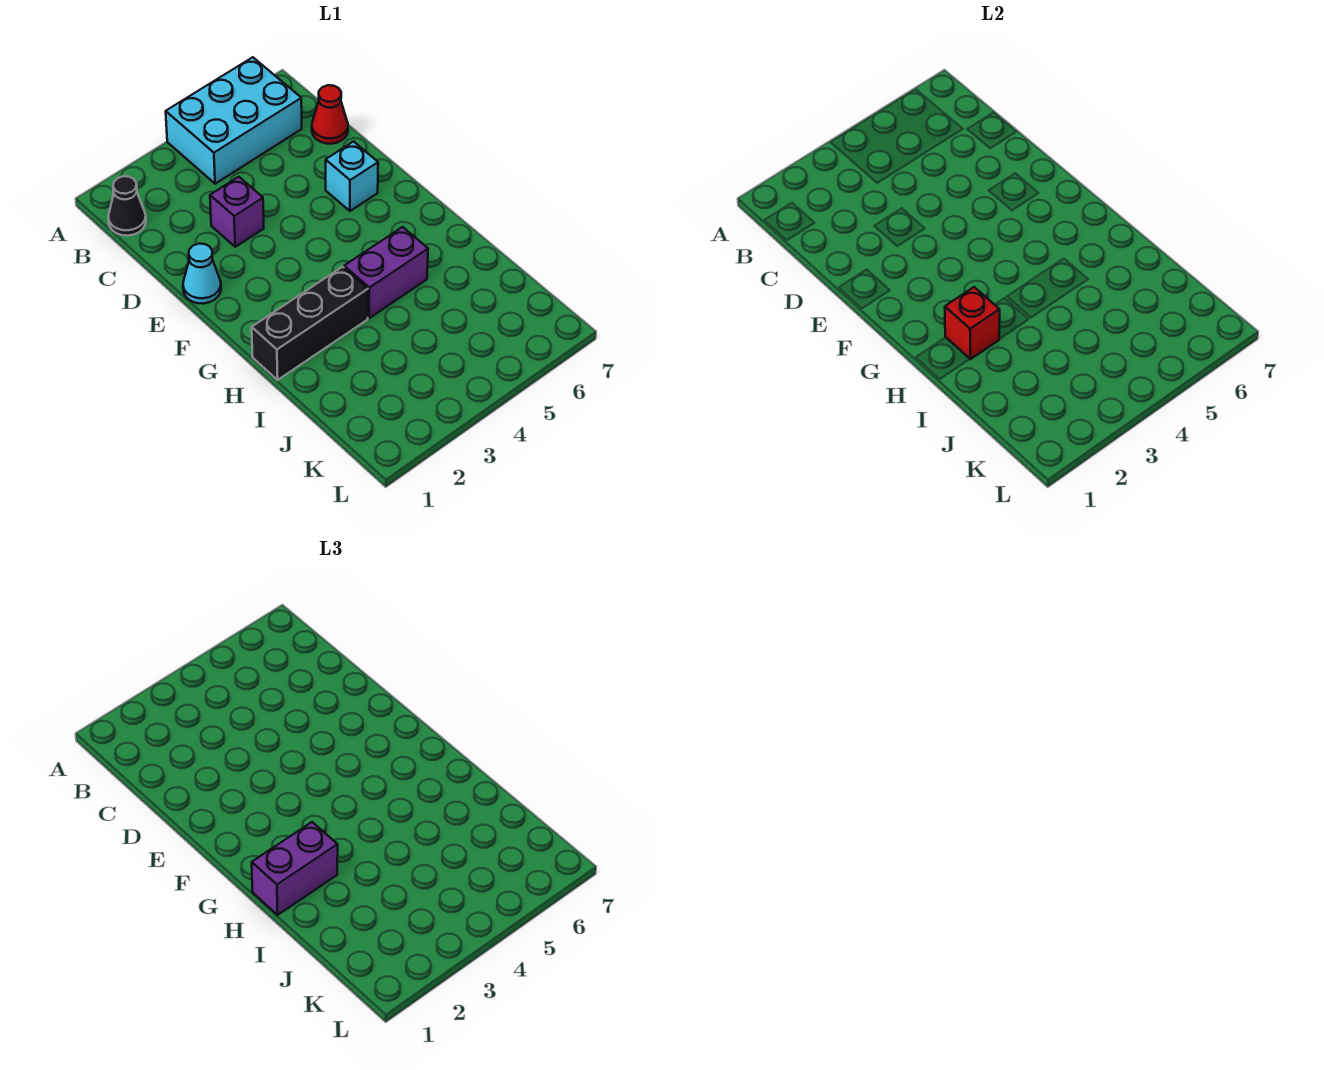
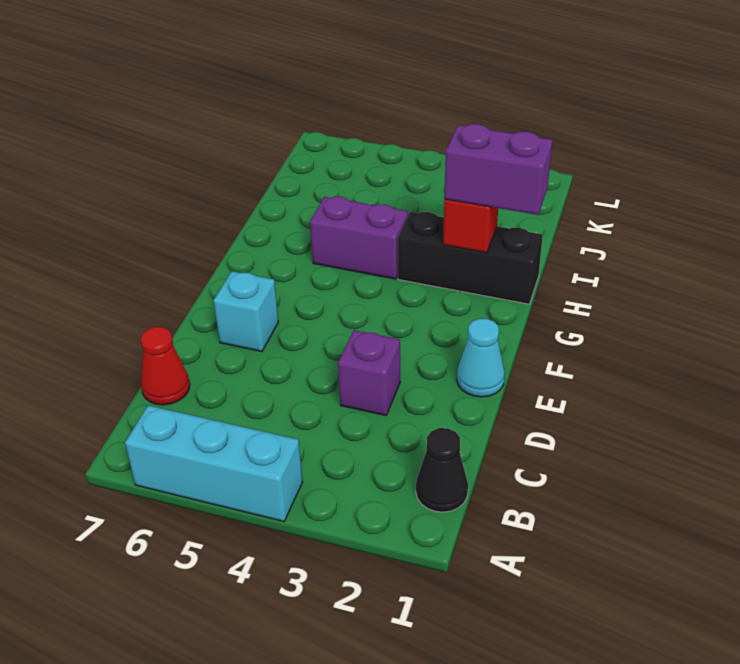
cyan brick A4:B6 level 1 -> cyan brick A4:A6 level 1

